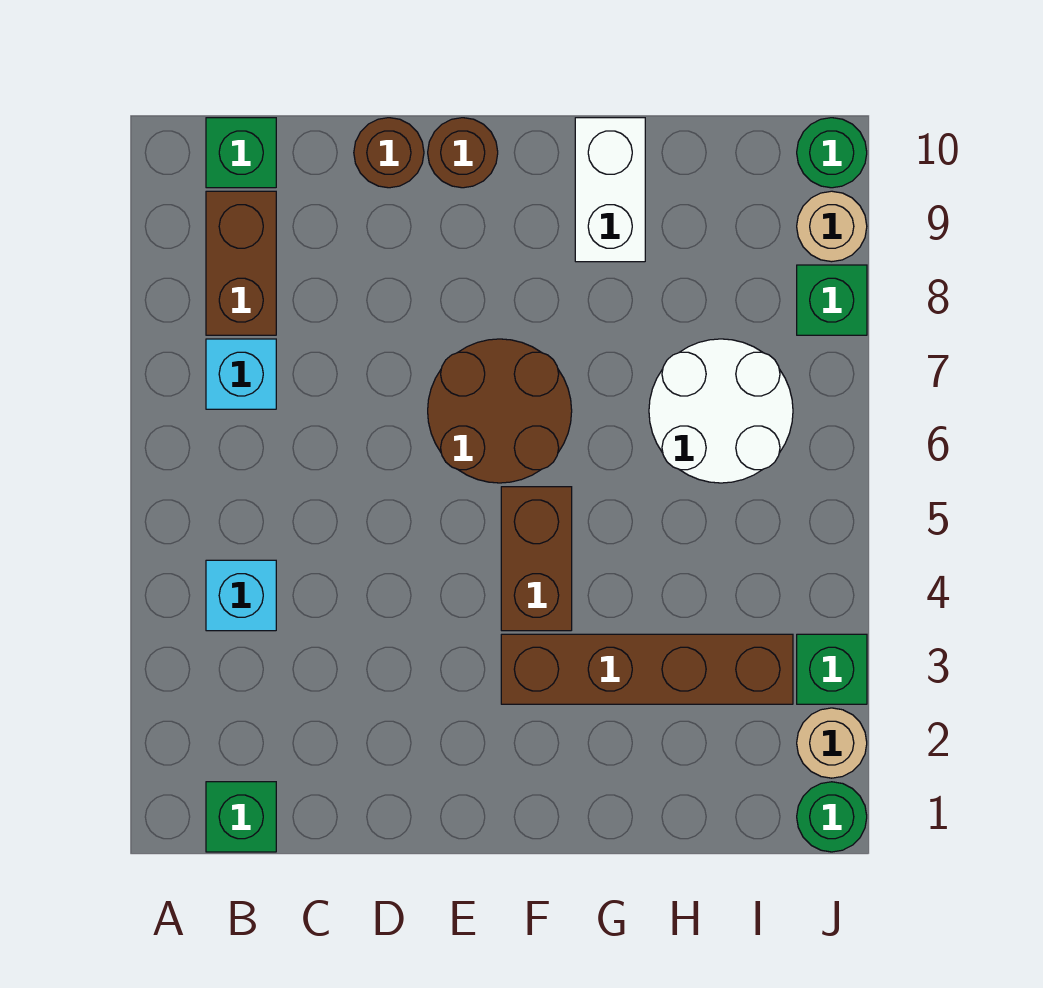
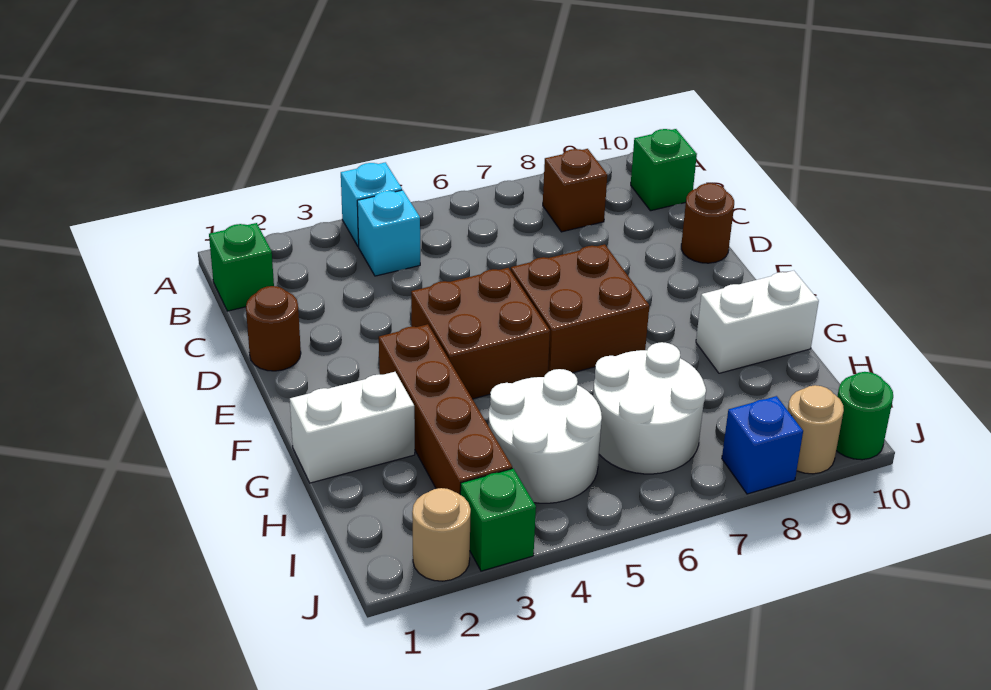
cyan brick B7 level 1 -> cyan brick A4 level 1
brown brick B8:B9 level 1 -> brown brick B8 level 1
brown round brick E6:F7 level 1 -> brown brick E6:F7 level 1
brown round brick E10 level 1 -> brown round brick D1 level 1
brown brick F4:F5 level 1 -> brown brick E4:F5 level 1
none -> white brick G1:G2 level 1
none -> white round brick H4:I5 level 1
green round brick J1 level 1 -> none
green brick J8 level 1 -> blue brick J8 level 1

